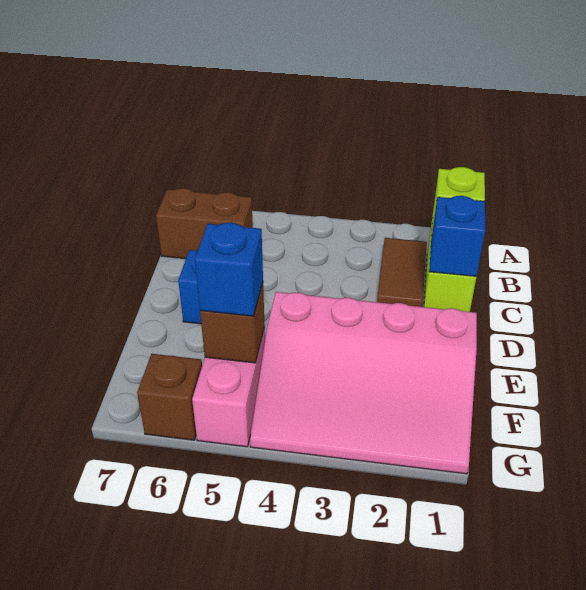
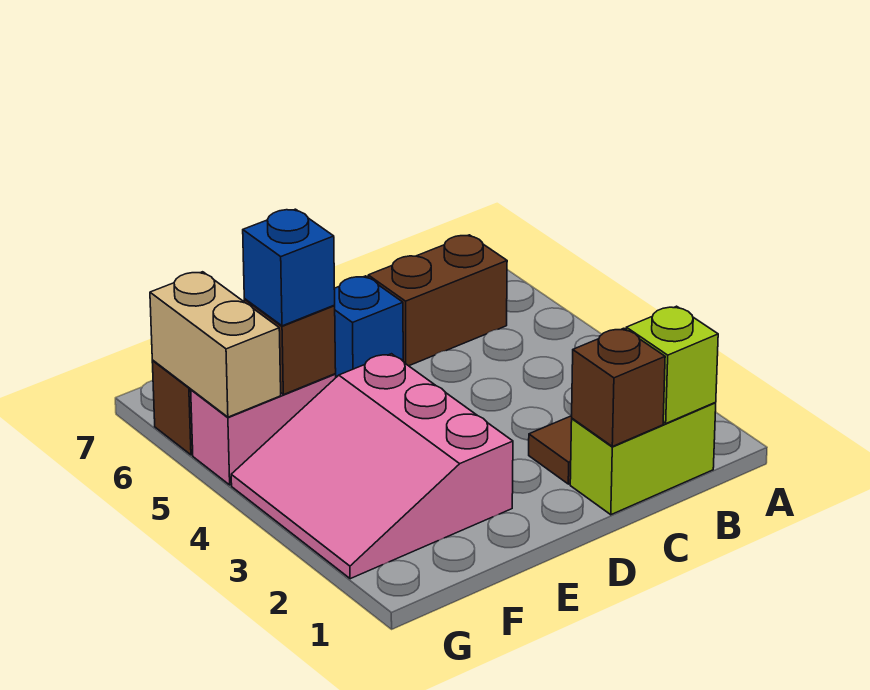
brown brick B6:B7 level 1 -> brown brick B6:C6 level 1
blue brick C1 level 2 -> brown brick C1 level 2
pink slope E1:G4 level 1 top E -> pink slope E2:G4 level 1 top E
none -> tan brick G5:G6 level 2

